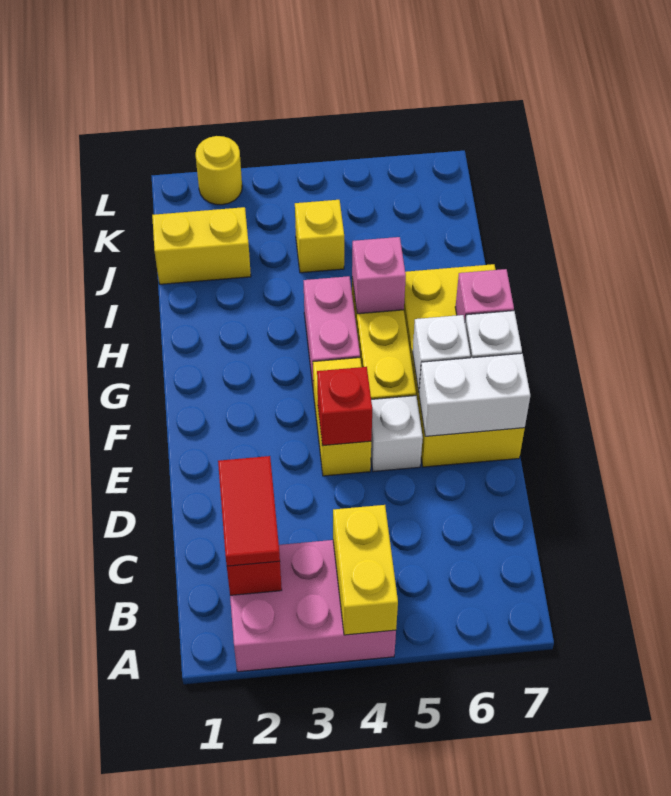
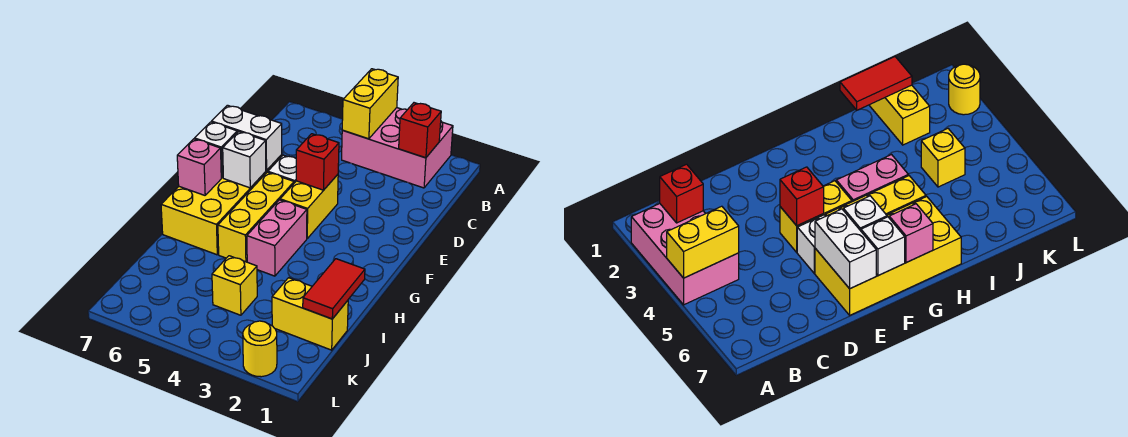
red tile B2:C2 level 3 -> red tile I1:J1 level 2
pink brick H5 level 2 -> none

